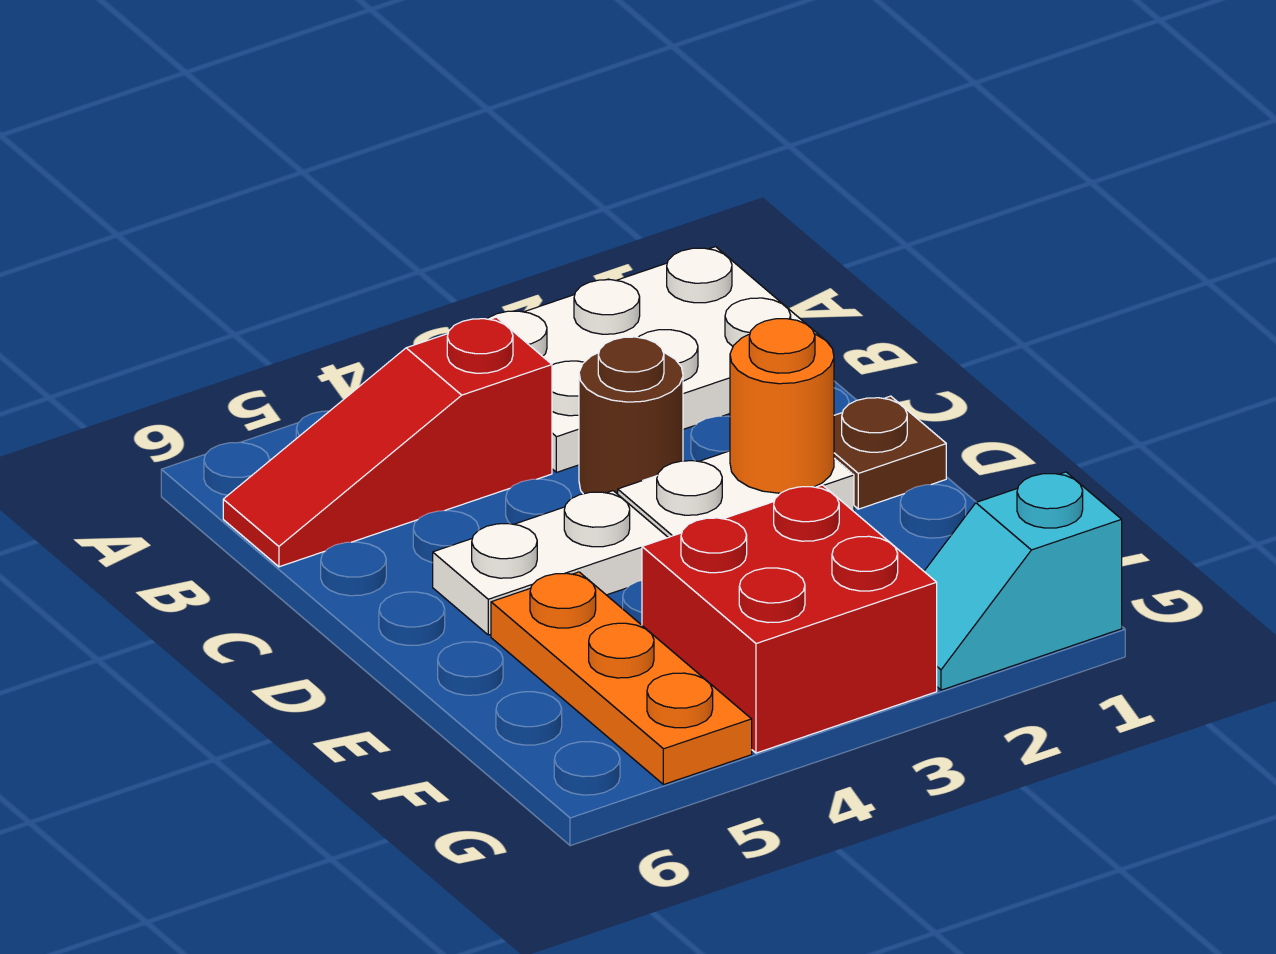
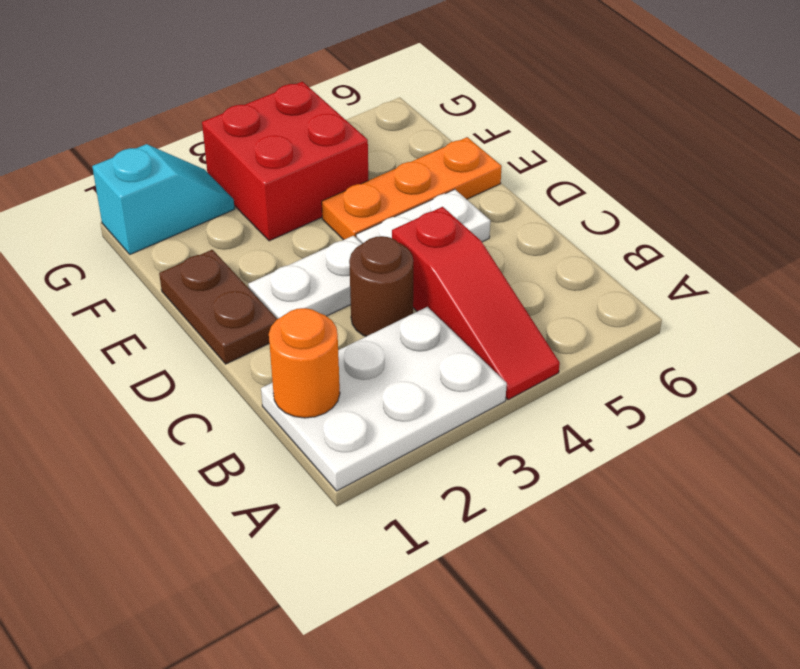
red slope B4:B6 level 1 top 4 -> red slope A4:C4 level 1 top C
brown plate D1 level 1 -> brown plate D1:E1 level 1
orange round brick D2 level 2 -> orange round brick B1 level 2
orange plate E5:G5 level 1 -> orange plate E4:E6 level 1

